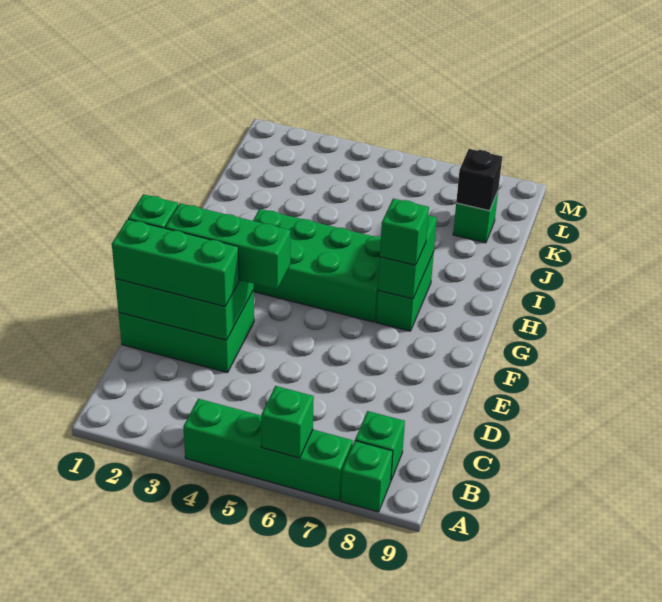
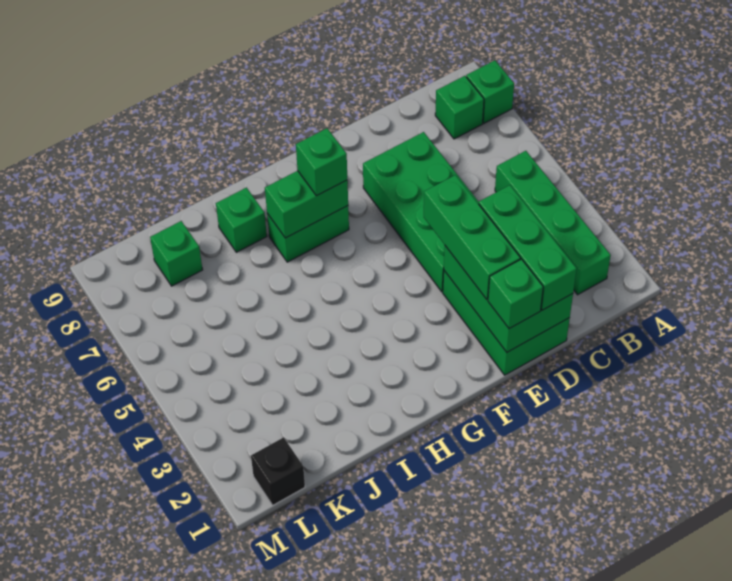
green brick A4:A7 level 1 -> green brick B2:B5 level 1
green brick A6 level 2 -> green brick I8 level 1
green brick G3:H6 level 1 -> green brick D4:E7 level 1
black brick K8 level 2 -> black brick L1 level 1

